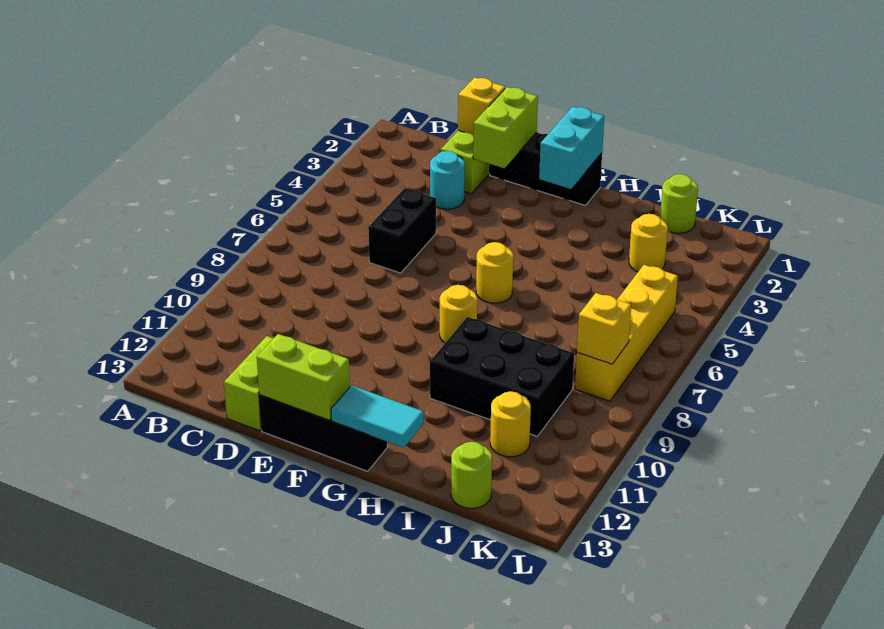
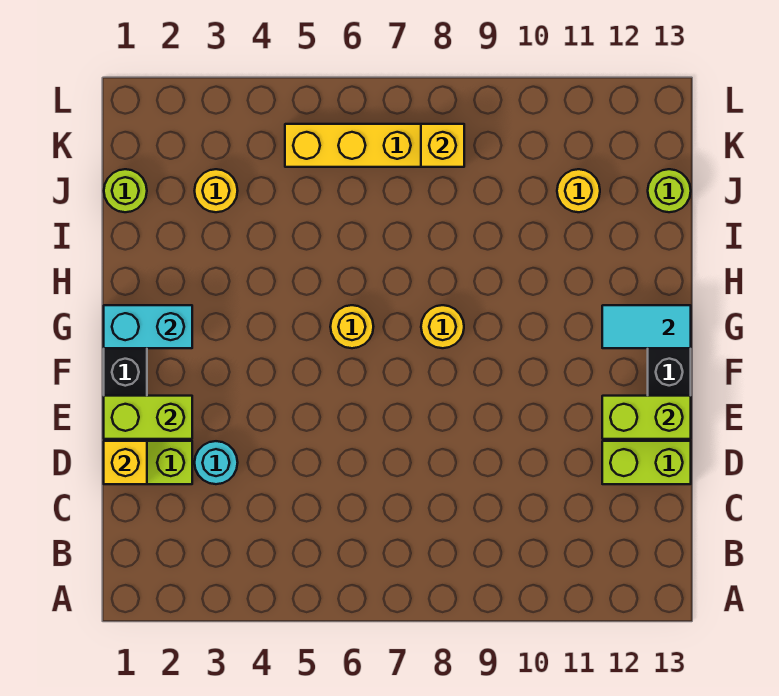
black brick D5:D6 level 1 -> none
lime brick E13:F13 level 2 -> lime brick E12:E13 level 2
cyan tile G13:H13 level 2 -> cyan tile G12:G13 level 2
black brick H9:J10 level 1 -> none

